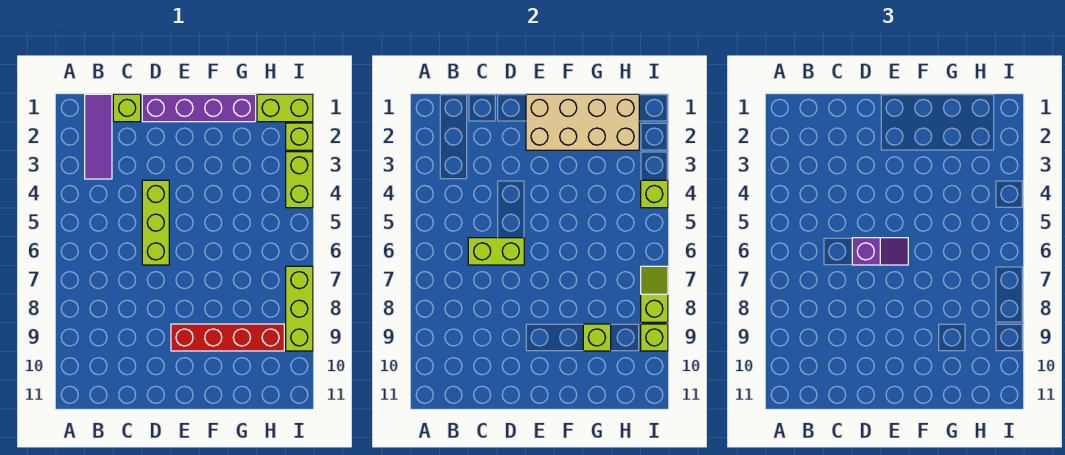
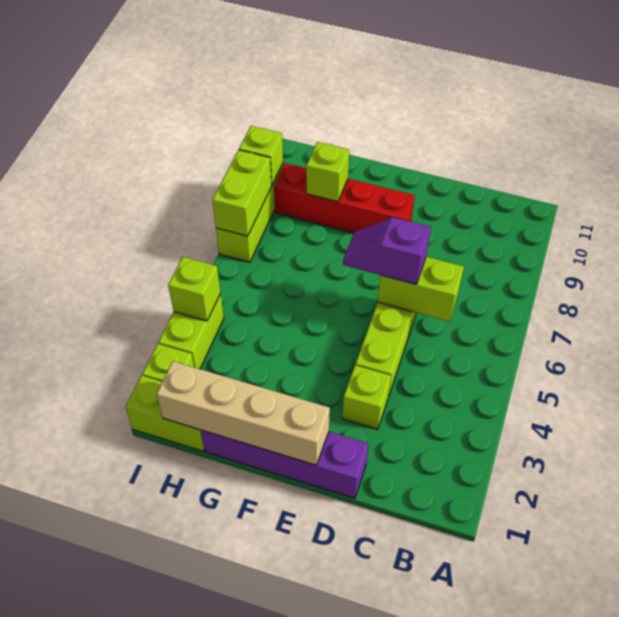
purple tile B1:B3 level 1 -> none
lime brick C1 level 1 -> lime brick D3 level 1
tan brick E1:H2 level 2 -> tan brick E1:H1 level 2
lime slope I7:I8 level 2 top 8 -> lime brick I7:I8 level 2

